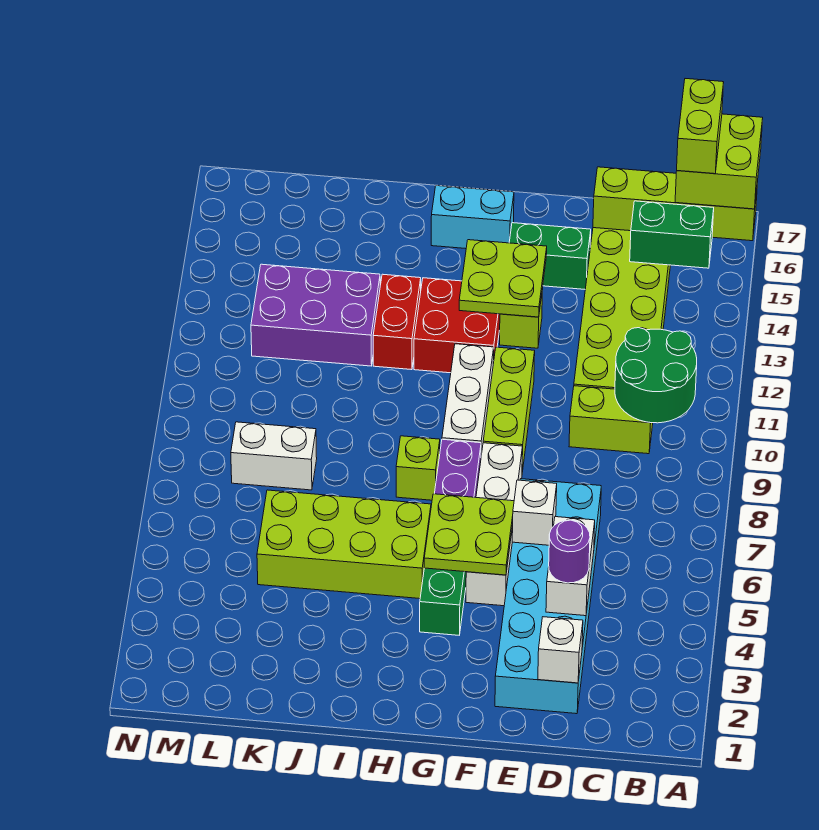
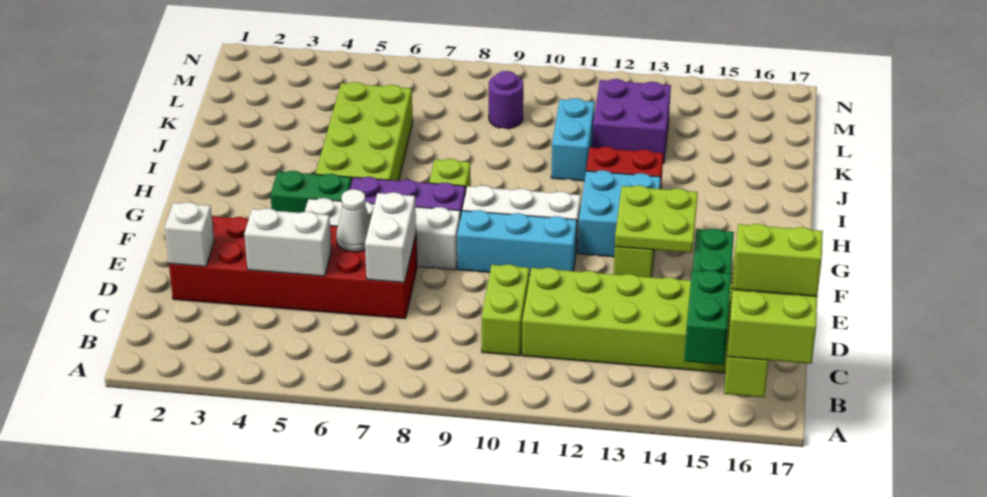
green round brick B10:C11 level 2 -> none
cyan brick D2:E7 level 1 -> red brick D2:E7 level 1
purple round brick D4 level 3 -> purple round brick L9 level 1
white brick E6 level 2 -> white cone E6 level 2
lime plate F5:G6 level 2 -> none
lime brick F9:F11 level 1 -> cyan brick F9:F11 level 1
red brick G12:H13 level 1 -> cyan brick G12:H13 level 1
cyan brick G16:H16 level 1 -> cyan brick J11:K11 level 1
purple brick J12:L13 level 1 -> purple brick K12:L13 level 1
white brick K8:L8 level 1 -> white brick D7:E7 level 2

